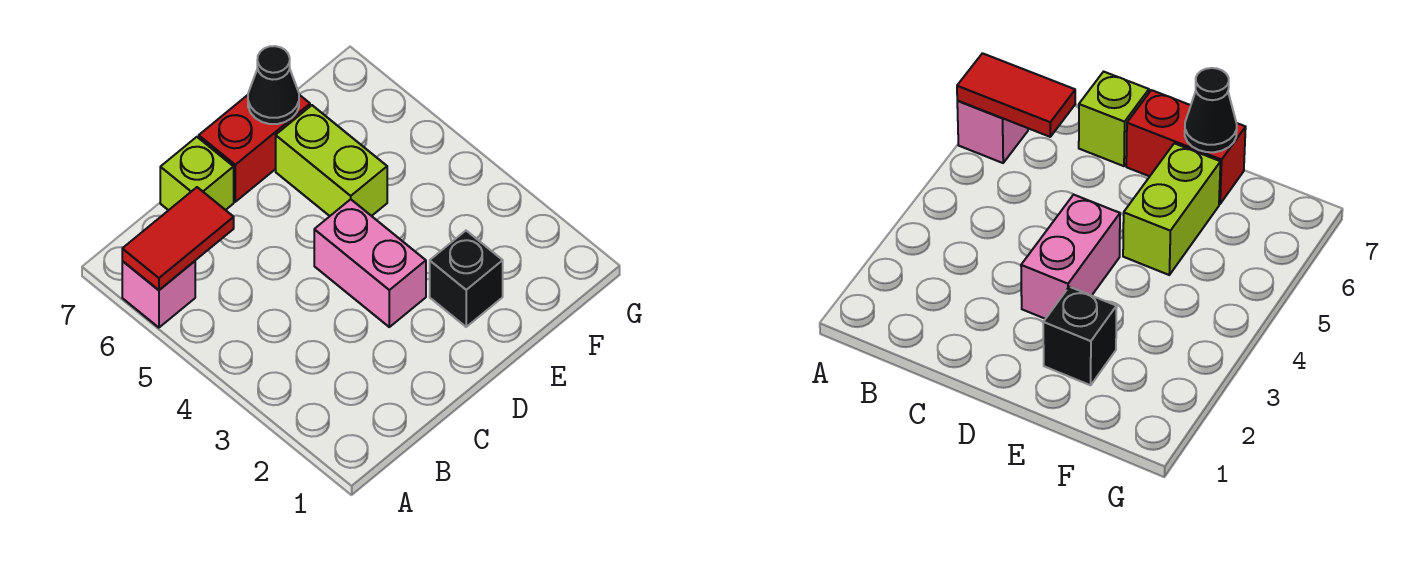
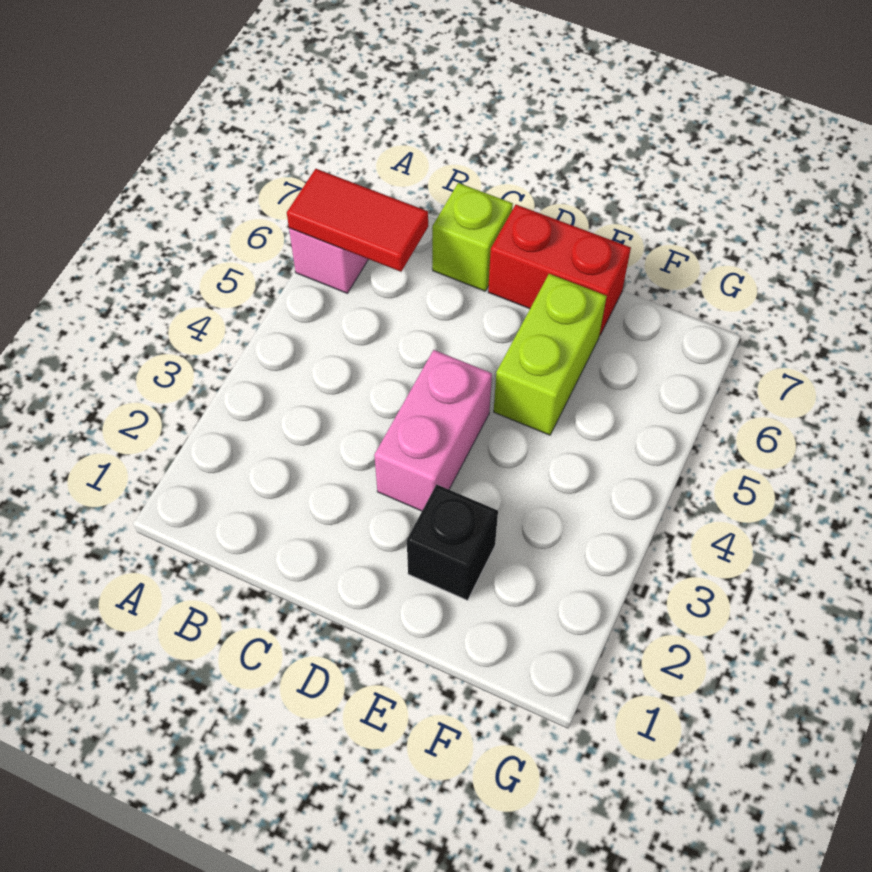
black cone E7 level 2 -> none

